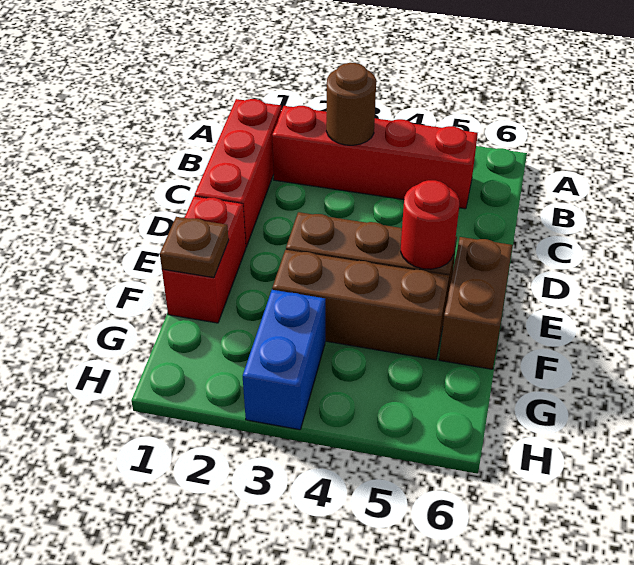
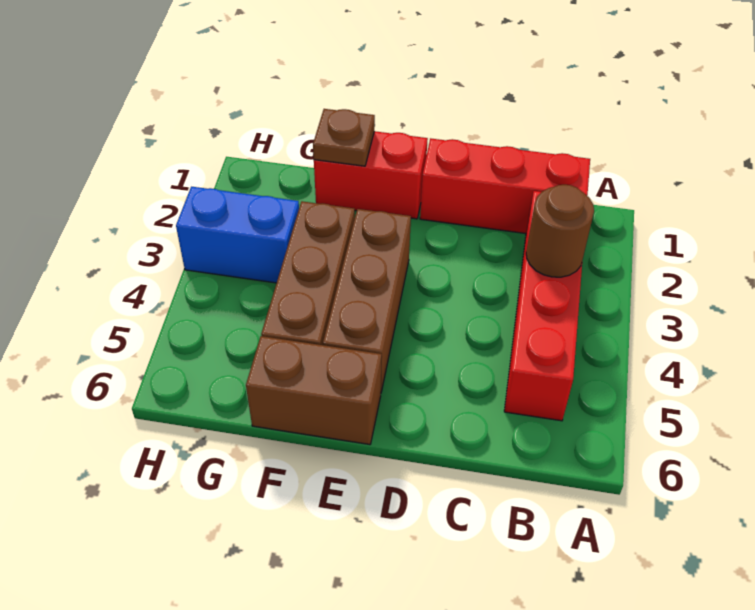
red round brick E5 level 2 -> none

